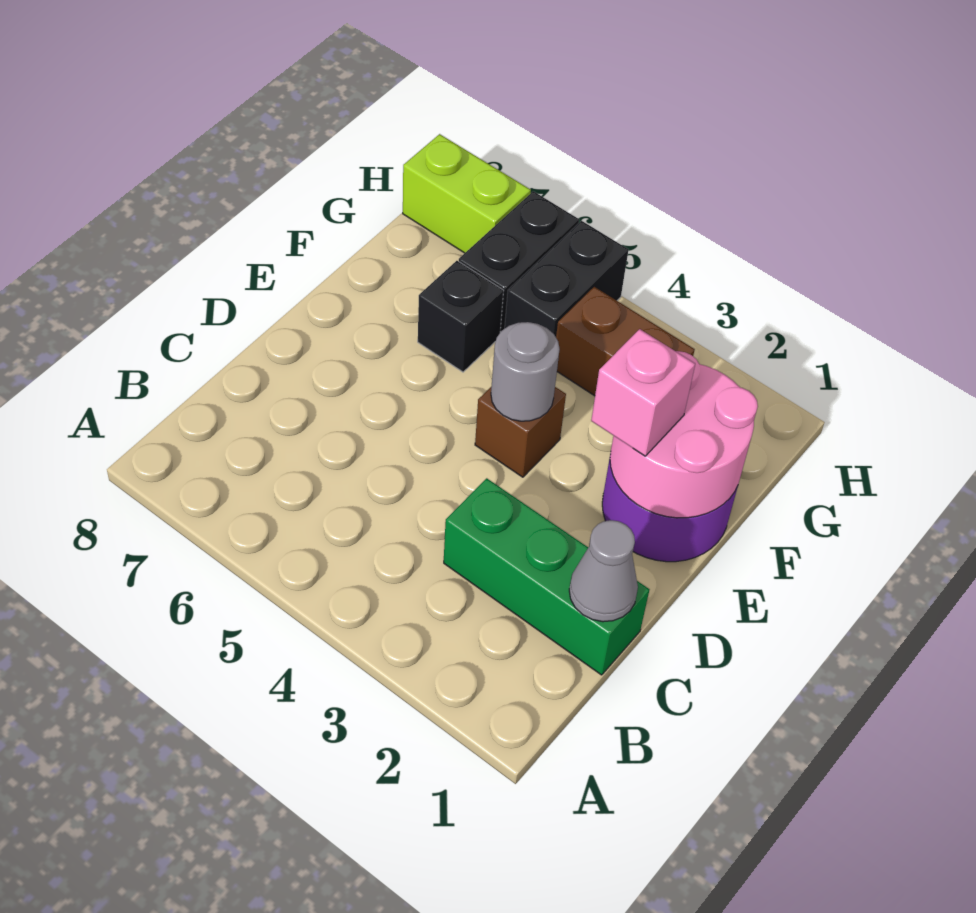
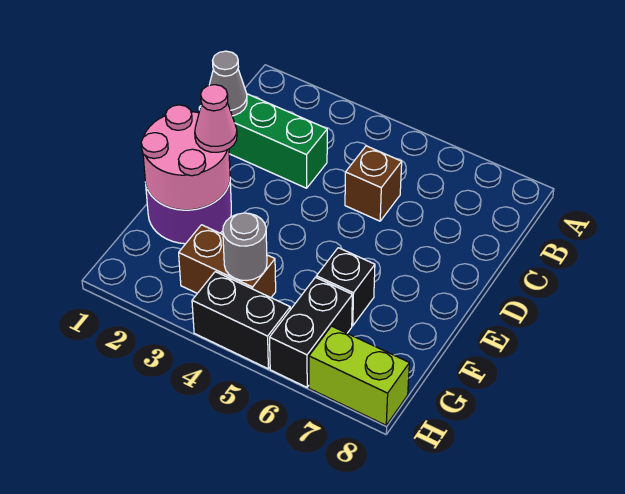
pink brick E2 level 3 -> pink cone E2 level 3
brown brick E4 level 1 -> brown brick C5 level 1
grey round brick E4 level 2 -> grey round brick G4 level 2
black brick G5:H5 level 1 -> black brick H4:H5 level 1

